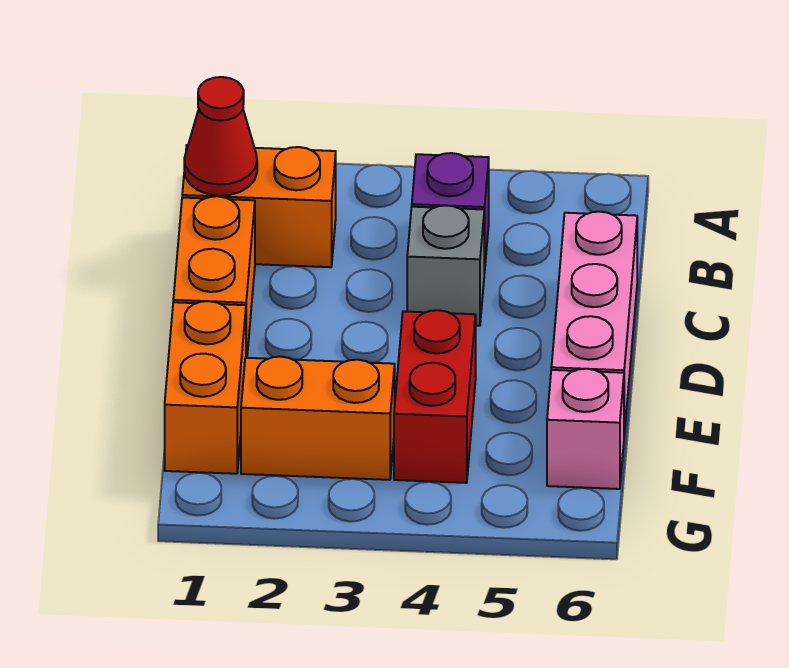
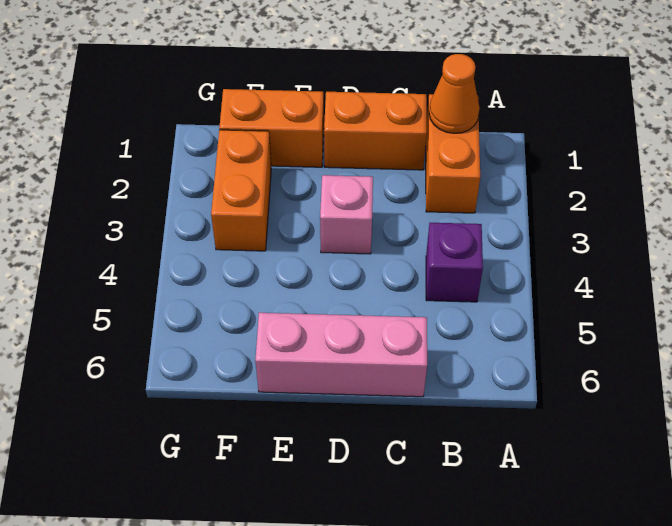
red cone B1 level 2 -> orange cone B1 level 2
grey brick C4 level 1 -> none
red brick E4:F4 level 1 -> none
pink brick F6 level 1 -> pink brick D3 level 1

